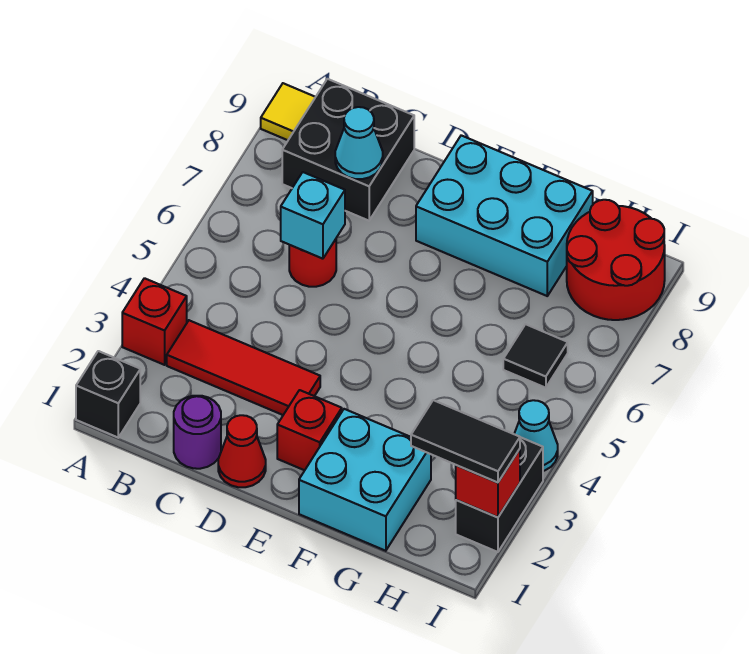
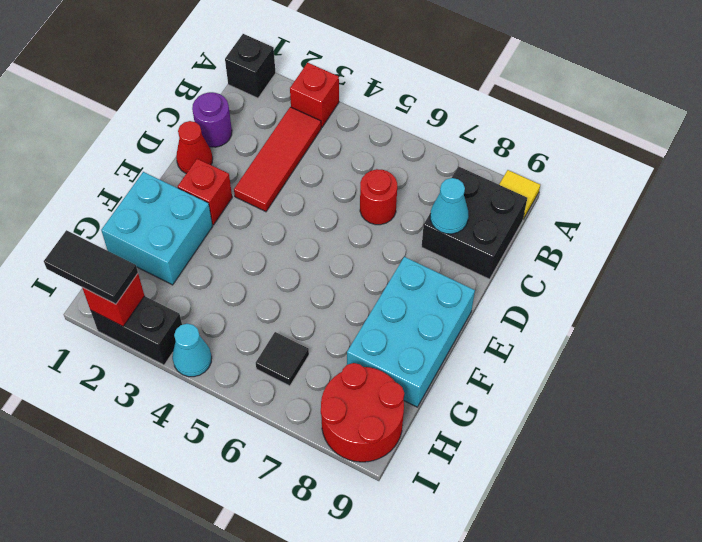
cyan brick C6 level 2 -> none
black tile H2:I2 level 3 -> black tile I1:I2 level 3

